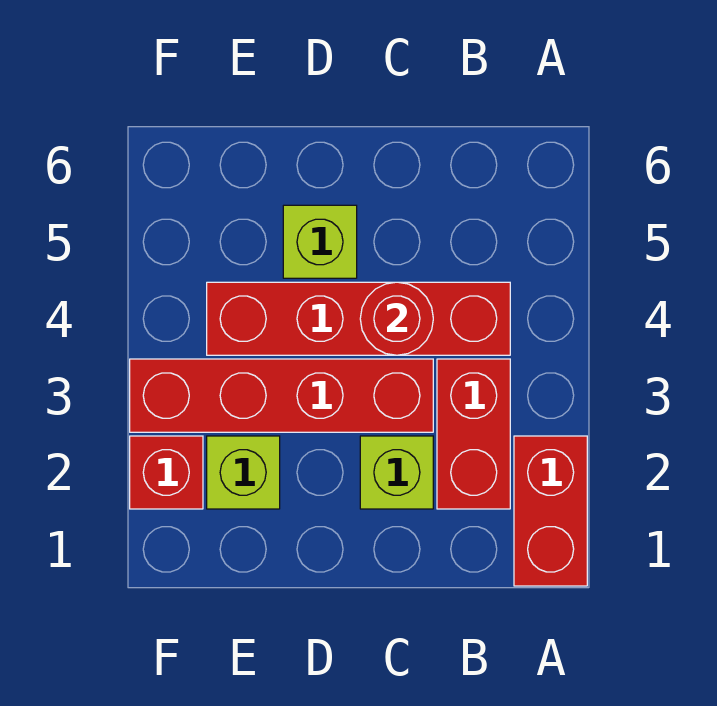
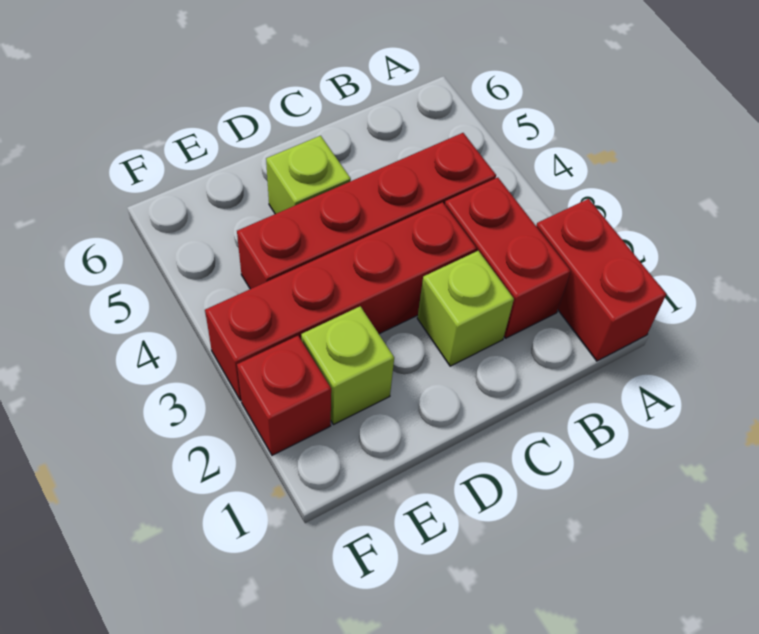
red round brick C4 level 2 -> none

